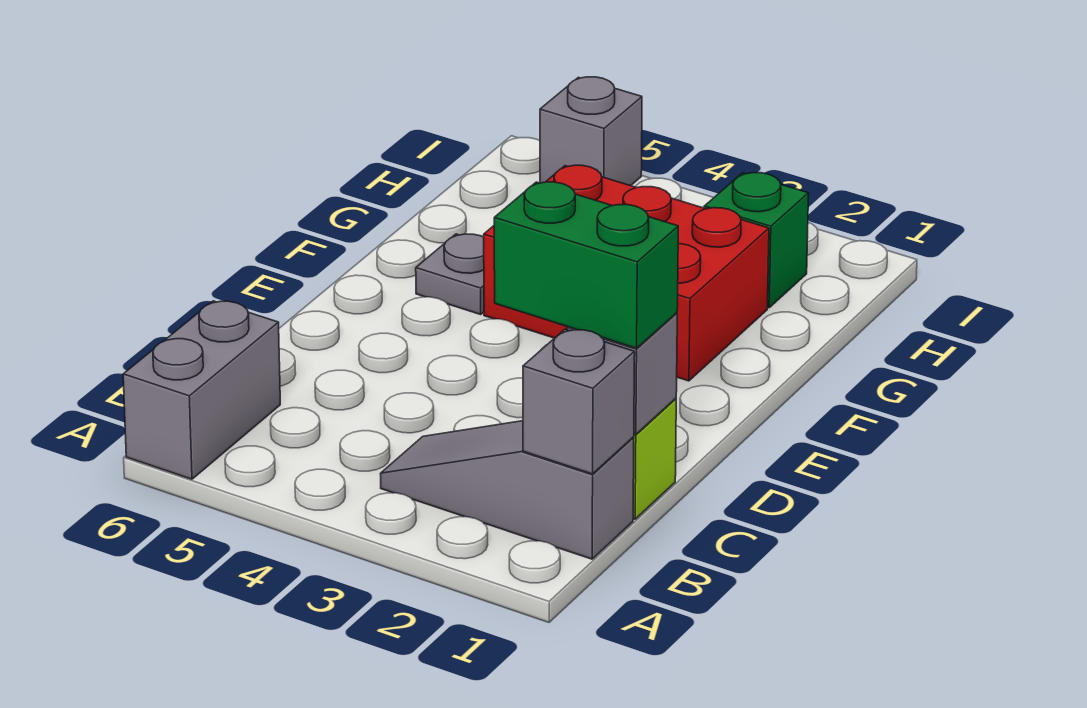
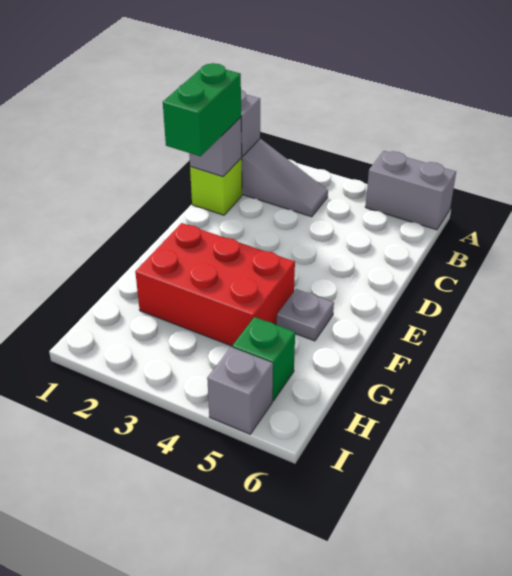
grey brick A6:B6 level 1 -> grey brick A5:A6 level 1
green brick C1:C2 level 3 -> green brick C1:D1 level 3
green brick H2 level 1 -> green brick H5 level 1

